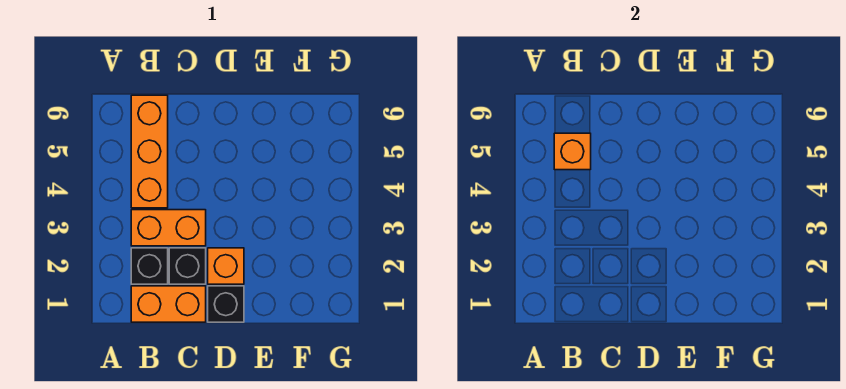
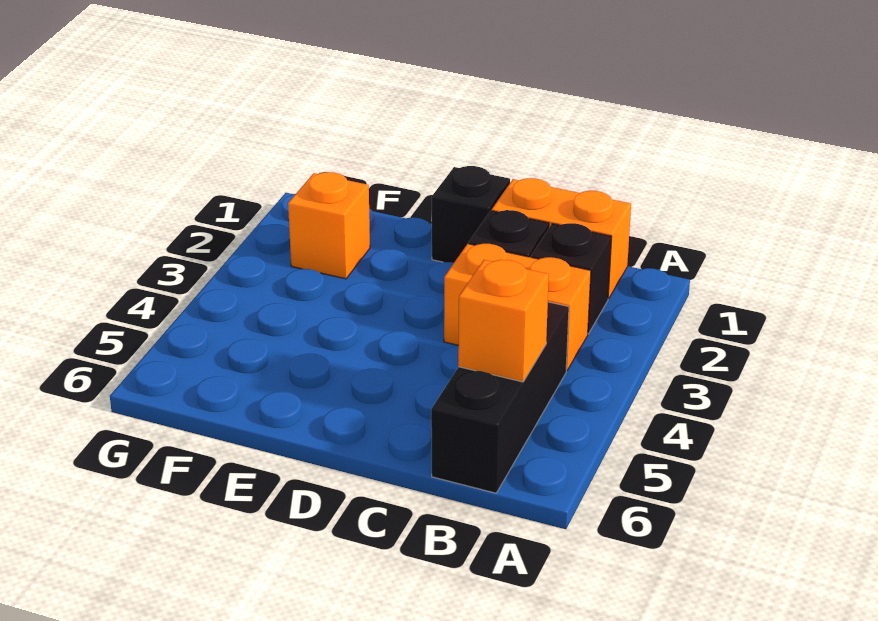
orange brick B4:B6 level 1 -> black brick B4:B6 level 1
orange brick D2 level 1 -> orange brick F2 level 1

